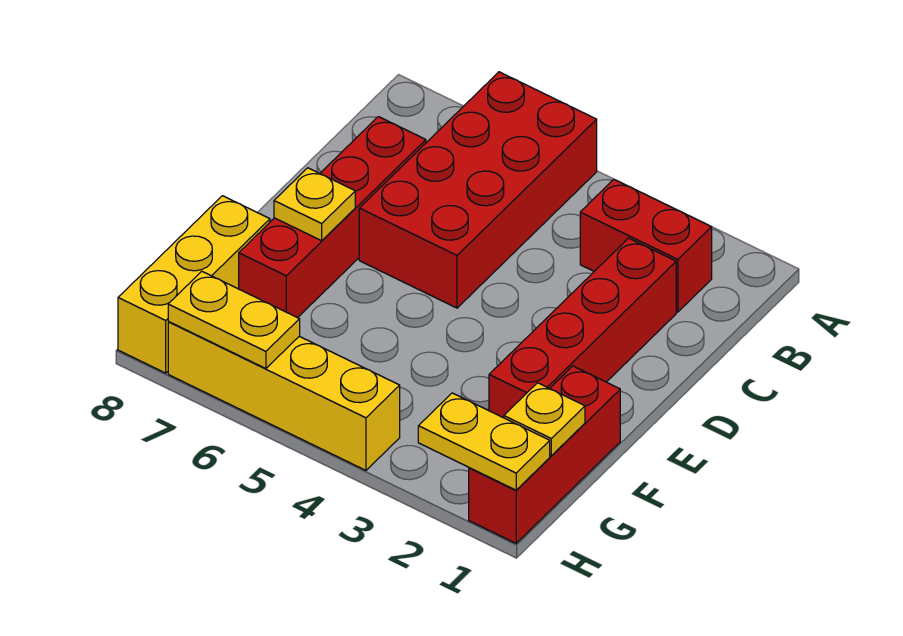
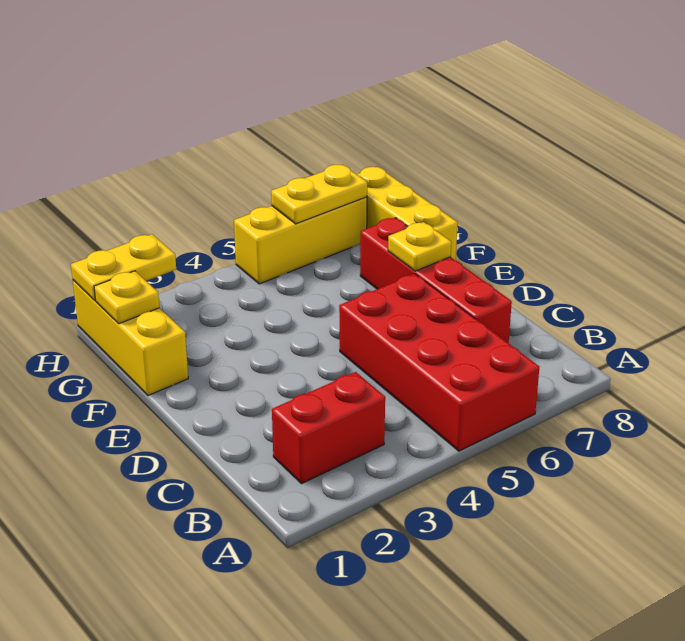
red brick C2:F2 level 1 -> none
red brick F1:H1 level 1 -> yellow brick F1:H1 level 1
yellow brick H4:H7 level 1 -> yellow brick H5:H7 level 1

